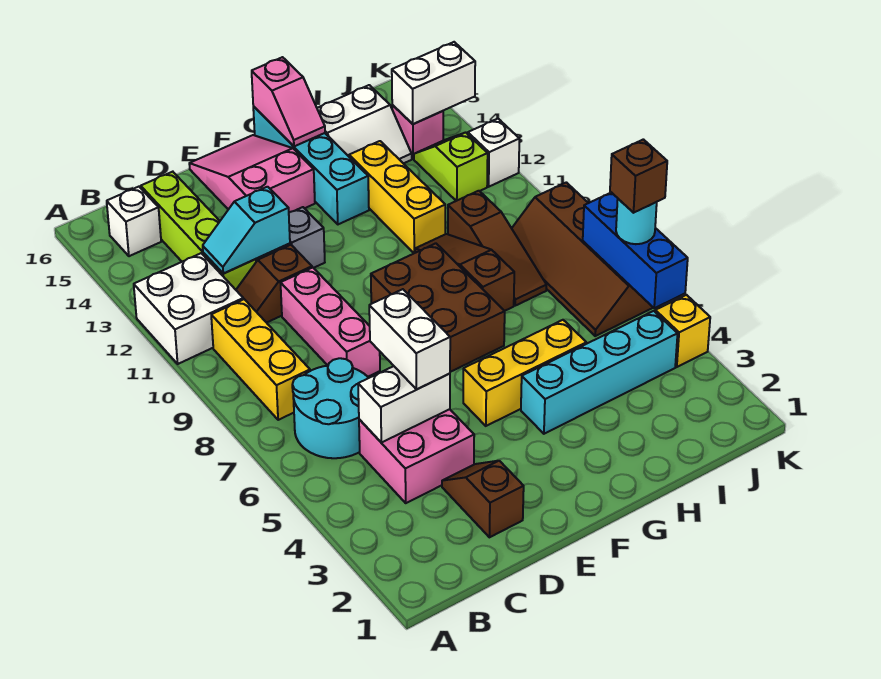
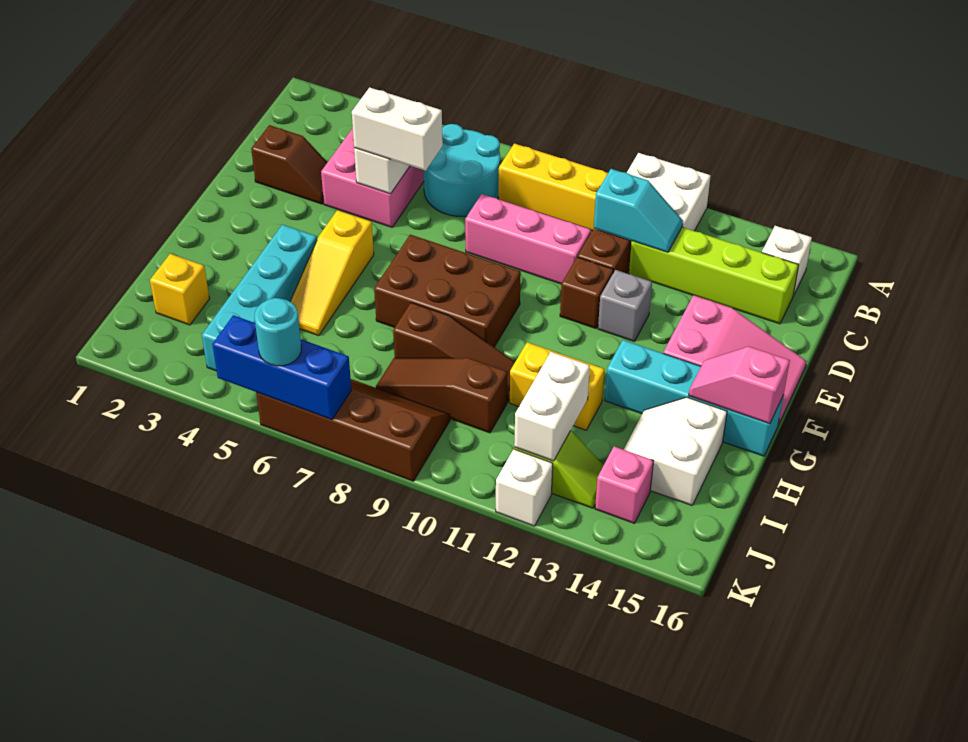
cyan slope C12:D12 level 2 top D -> cyan slope C11:C12 level 2 top 11
yellow brick F5:H5 level 1 -> yellow slope F5:H5 level 1 top F
yellow brick H11:H13 level 1 -> yellow brick H11:H12 level 1
white brick J14:K14 level 2 -> white brick I12:J12 level 2
yellow brick K4 level 1 -> yellow brick I2 level 1
brown brick K6 level 4 -> brown brick E11 level 1

